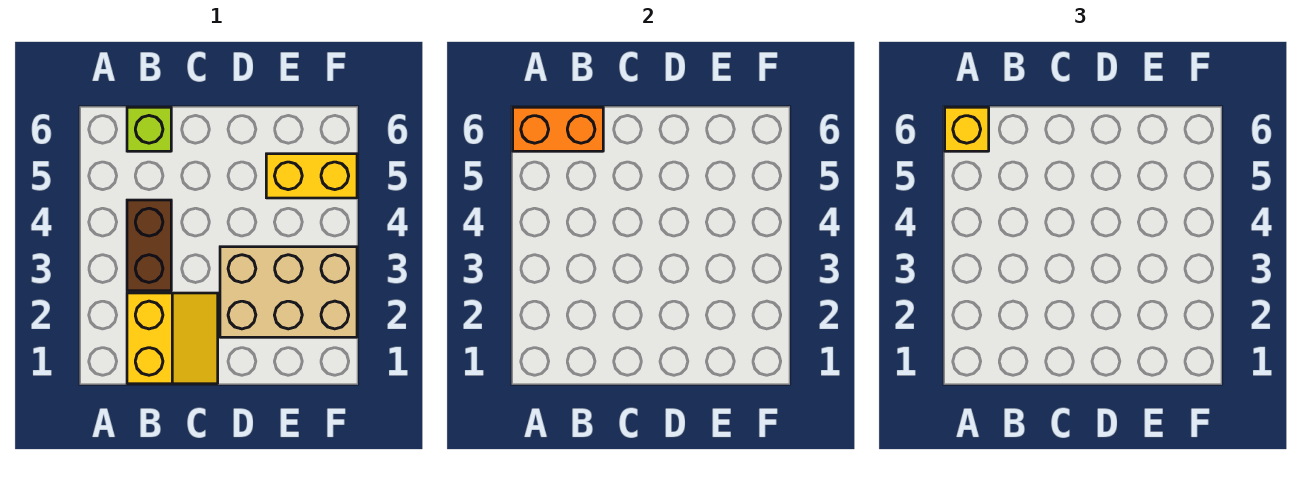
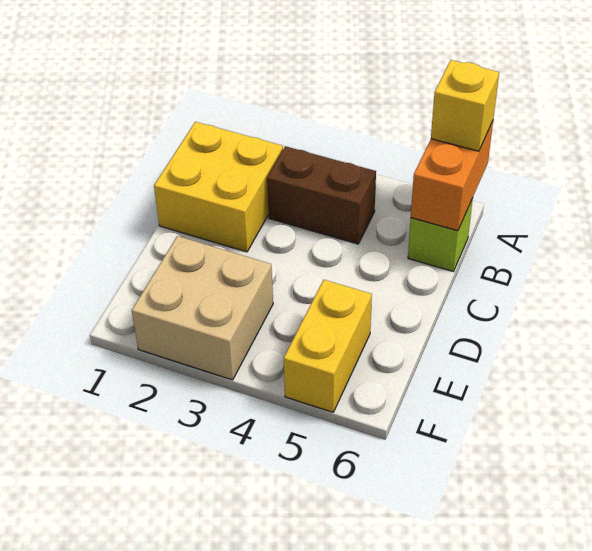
yellow slope B1:C2 level 1 top B -> yellow brick B1:C2 level 1
tan brick D2:F3 level 1 -> tan brick E2:F3 level 1

